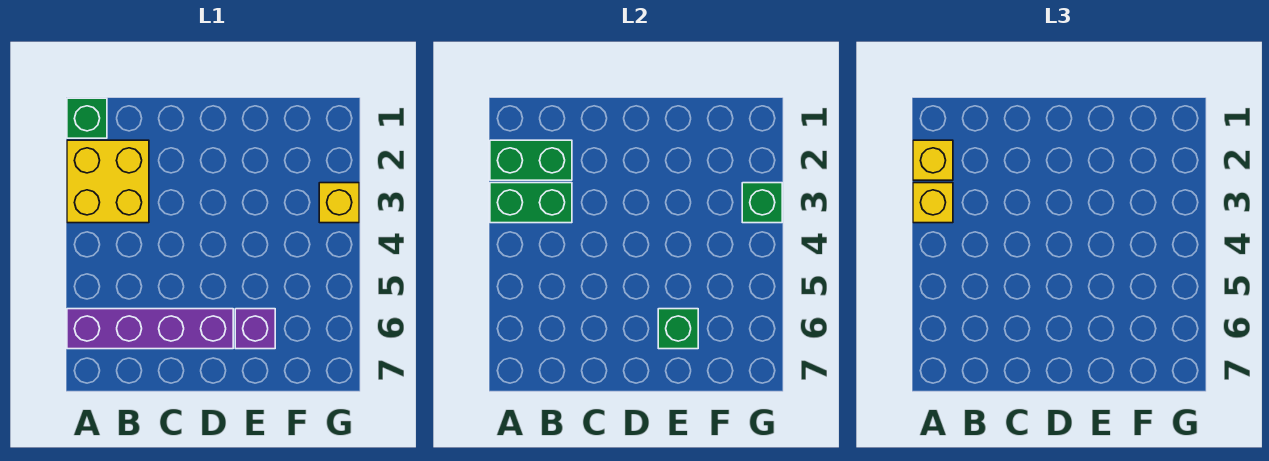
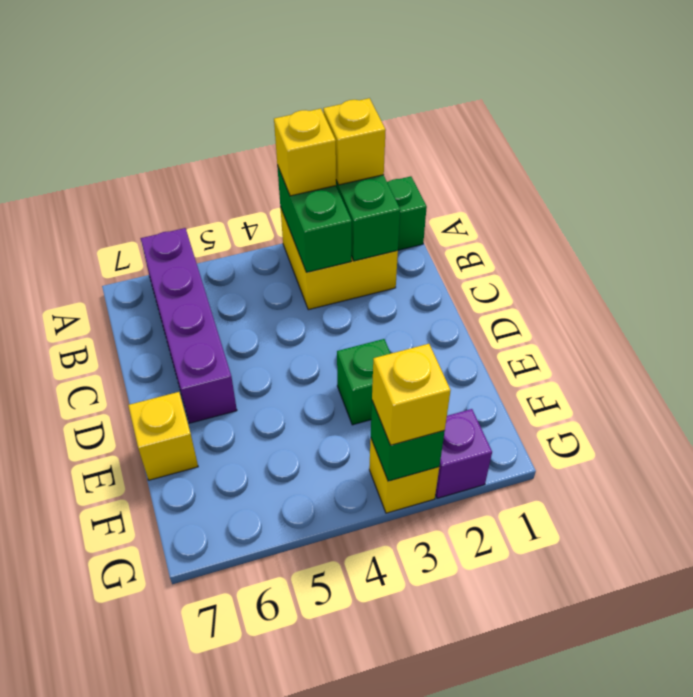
purple brick E6 level 1 -> purple brick G2 level 1
green brick E6 level 2 -> green brick E3 level 1
none -> yellow brick E7 level 1
none -> yellow brick G3 level 3

